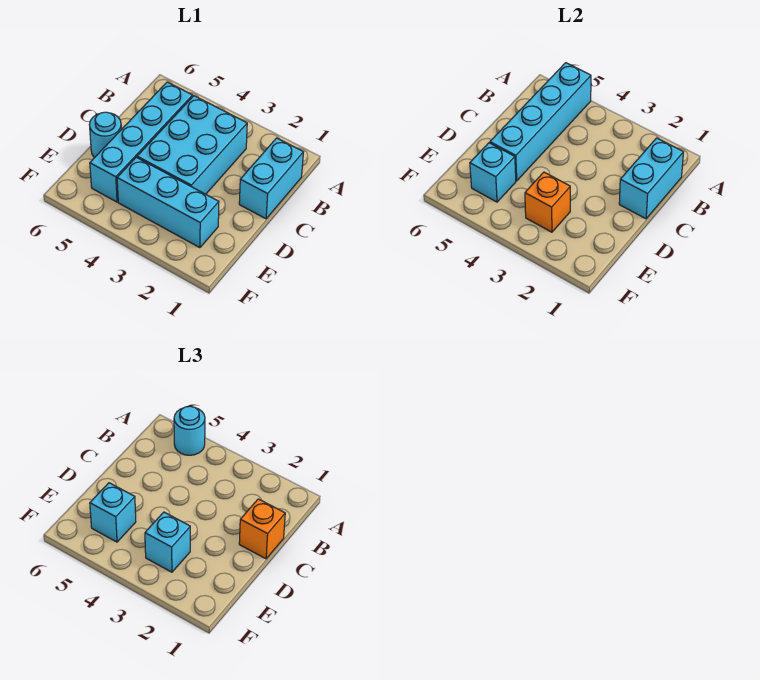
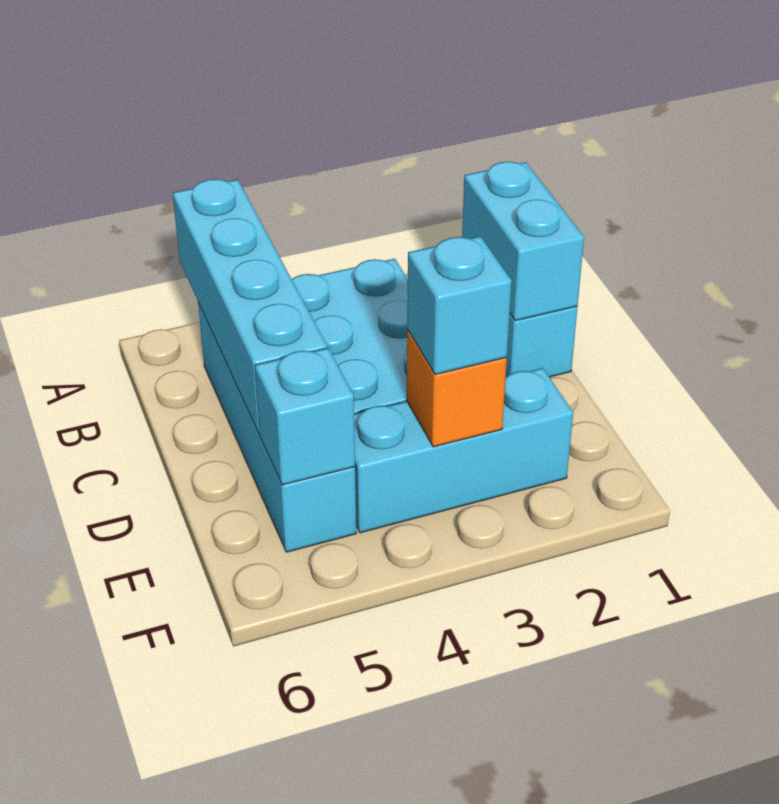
cyan round brick A5 level 3 -> none
orange brick C1 level 3 -> none
cyan round brick D6 level 1 -> none
cyan brick E5 level 3 -> none

